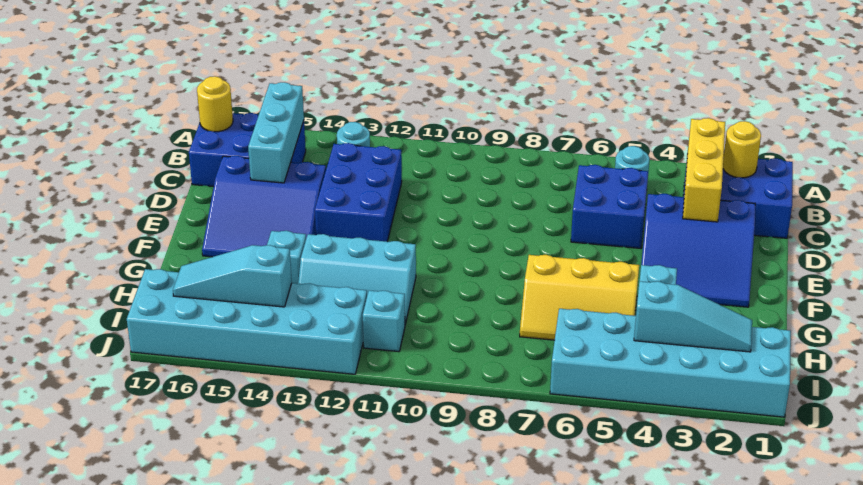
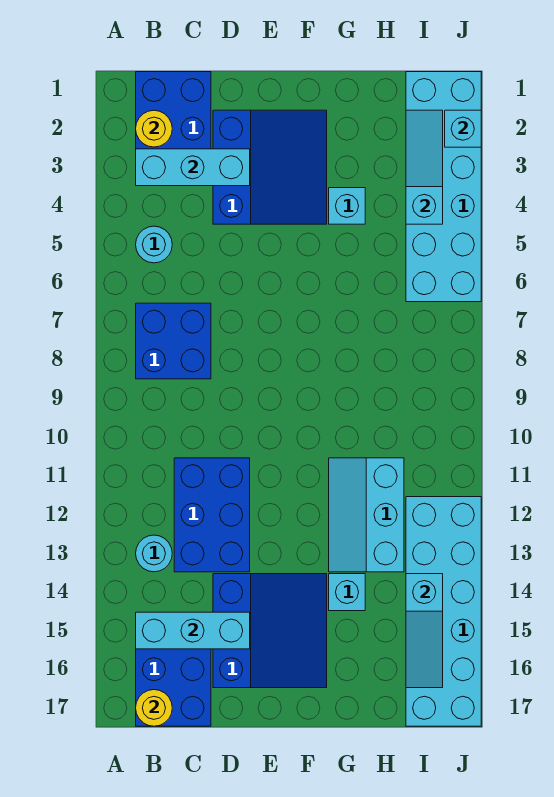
yellow brick B3:D3 level 2 -> cyan brick B3:D3 level 2
blue brick C5:D6 level 1 -> blue brick B7:C8 level 1
blue brick C12:E13 level 1 -> blue brick C11:D13 level 1
yellow slope G5:H7 level 1 top G -> none
cyan slope G11:H13 level 1 top G -> cyan slope G11:H13 level 1 top H
cyan brick I11 level 1 -> cyan brick J2 level 2

